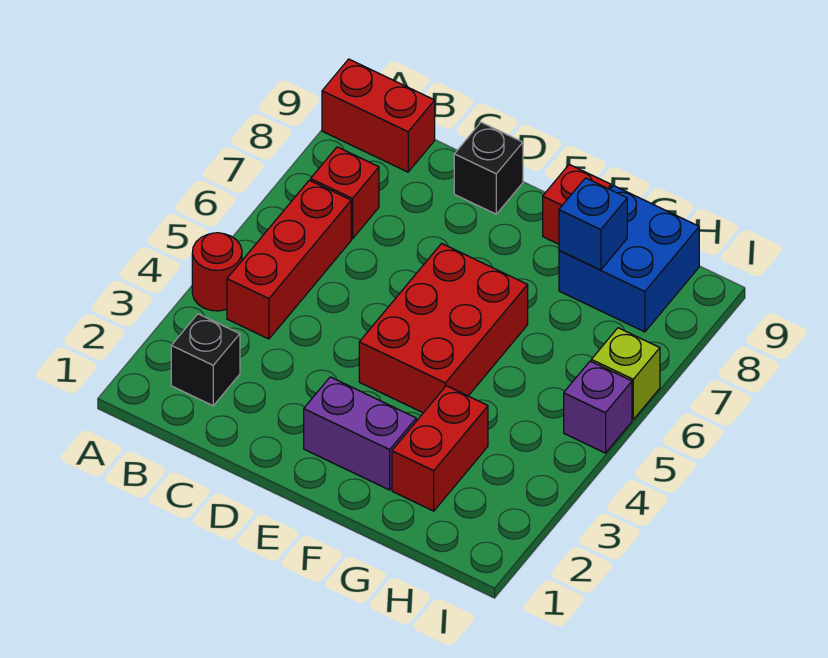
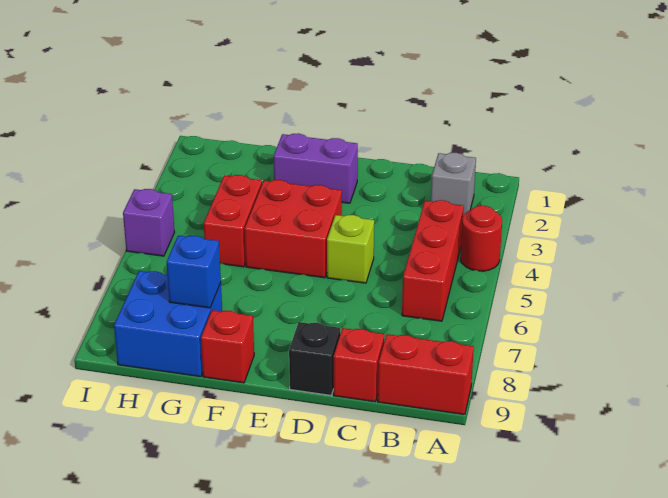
black brick B2 level 1 -> grey brick B2 level 1
red brick B7 level 1 -> red brick C9 level 1
red brick E4:F6 level 1 -> red brick E4:F5 level 1
red brick G2:G3 level 1 -> red brick G4:G5 level 1
lime brick I6 level 1 -> lime brick D5 level 1

